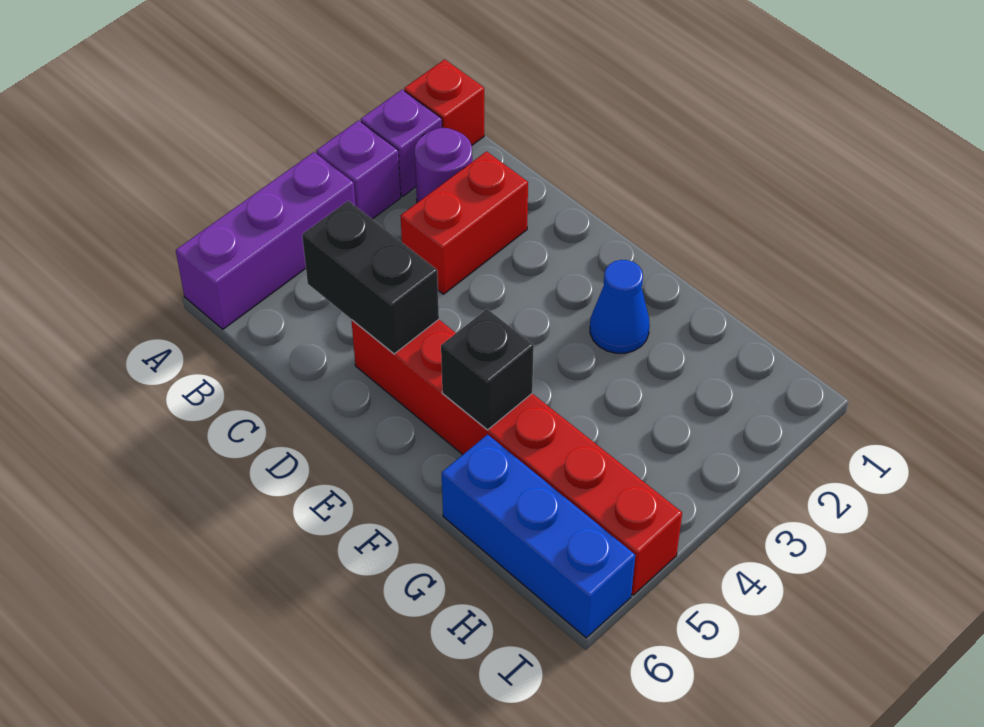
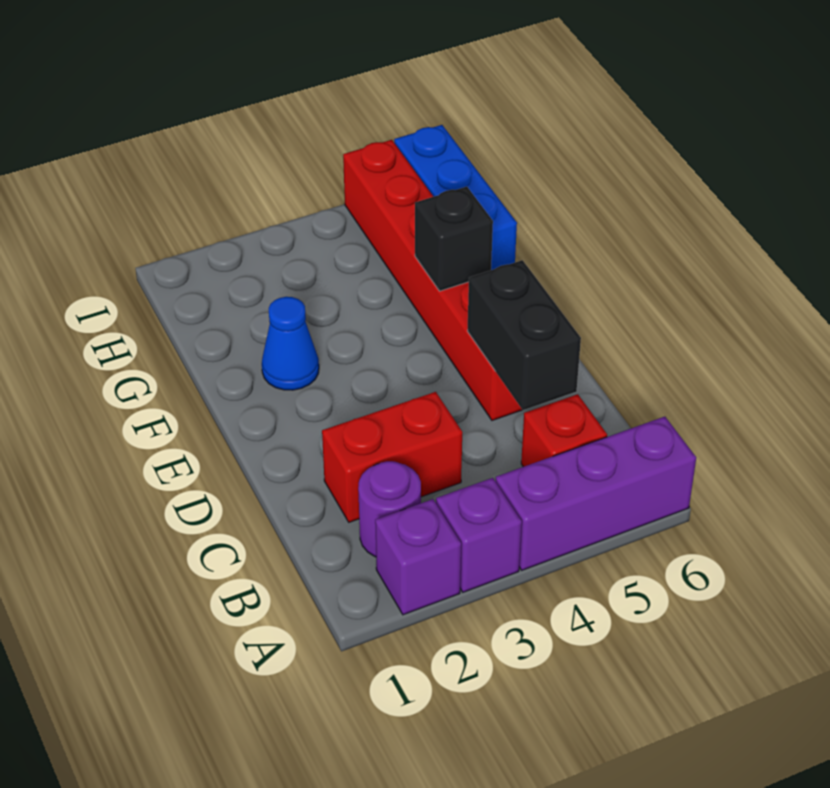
red brick A1 level 1 -> red brick B5 level 1

